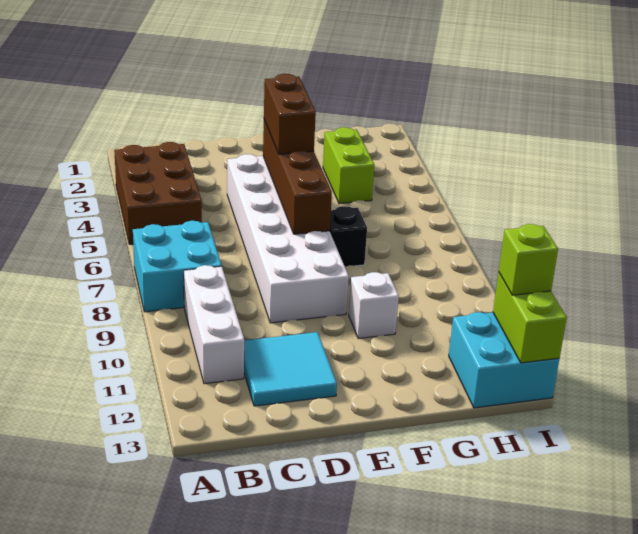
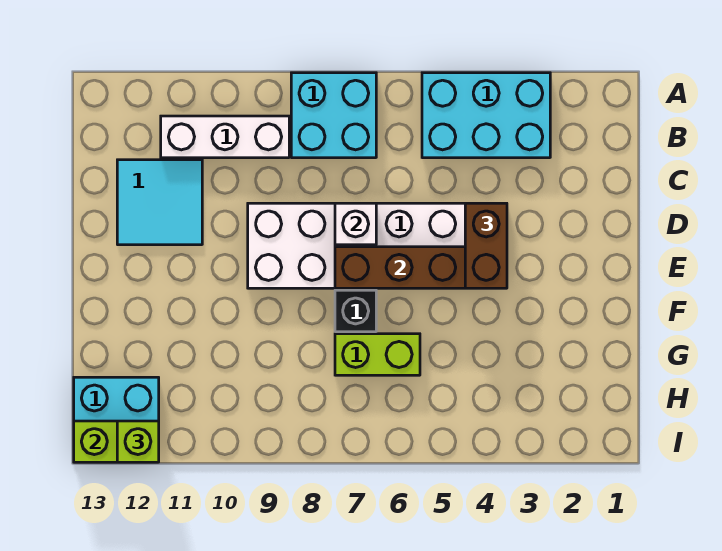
brown brick A3:B5 level 1 -> cyan brick A3:B5 level 1
brown brick E4:E5 level 3 -> brown brick D4:E4 level 3
white brick F10 level 1 -> white brick D7 level 2
lime brick G3:G4 level 1 -> lime brick G6:G7 level 1

